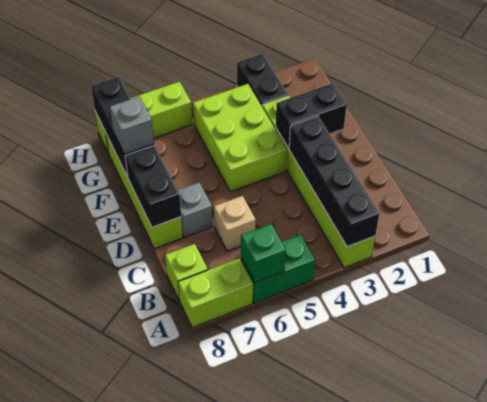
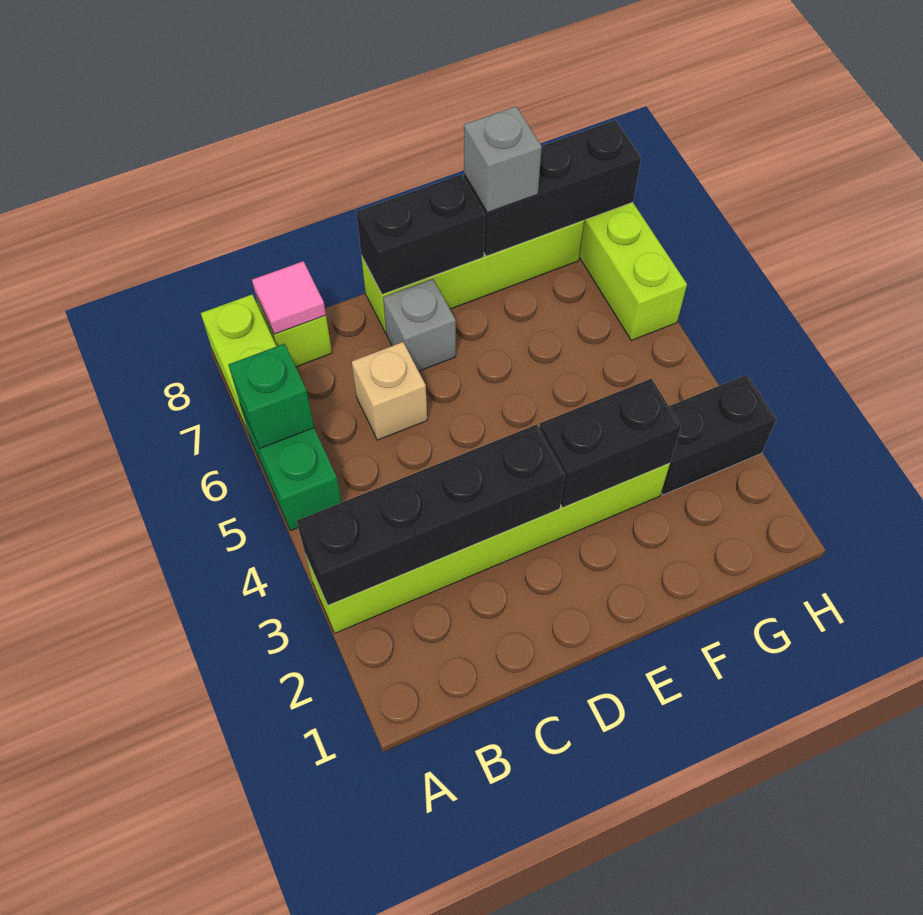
none -> pink tile B8 level 2
black brick E2:E3 level 2 -> black brick E3:F3 level 2
lime brick E4:G5 level 1 -> none

